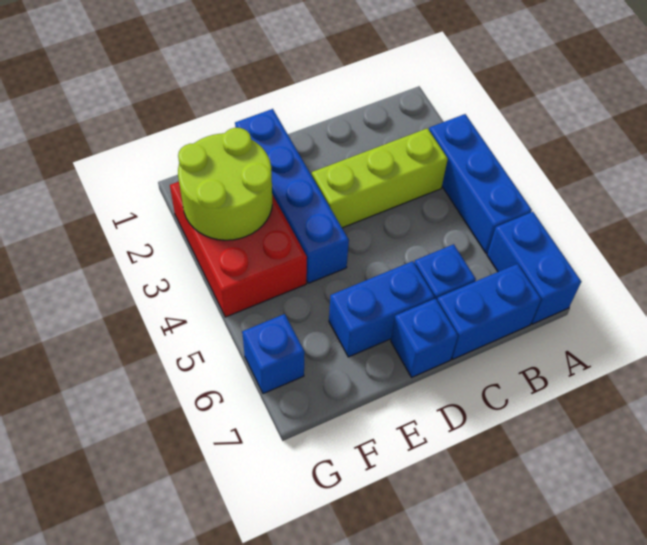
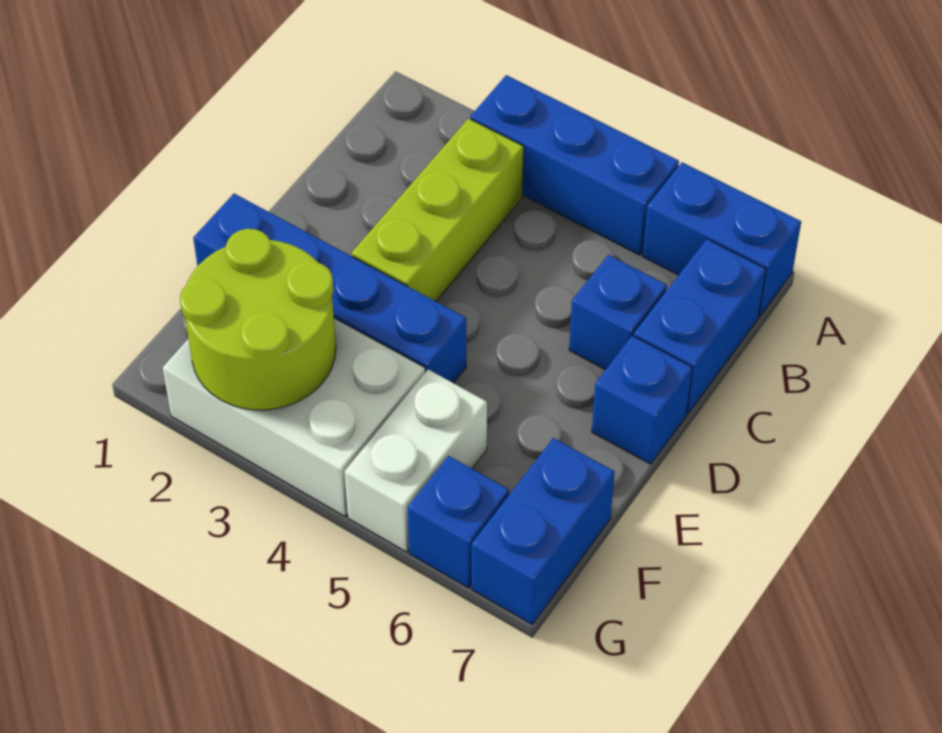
blue brick D6:E6 level 1 -> blue brick F7:G7 level 1
red brick F2:G4 level 1 -> white brick F2:G4 level 1
none -> white brick F5:G5 level 1

